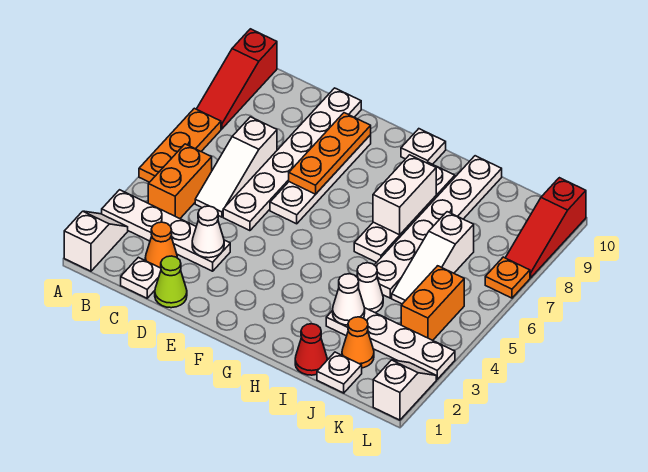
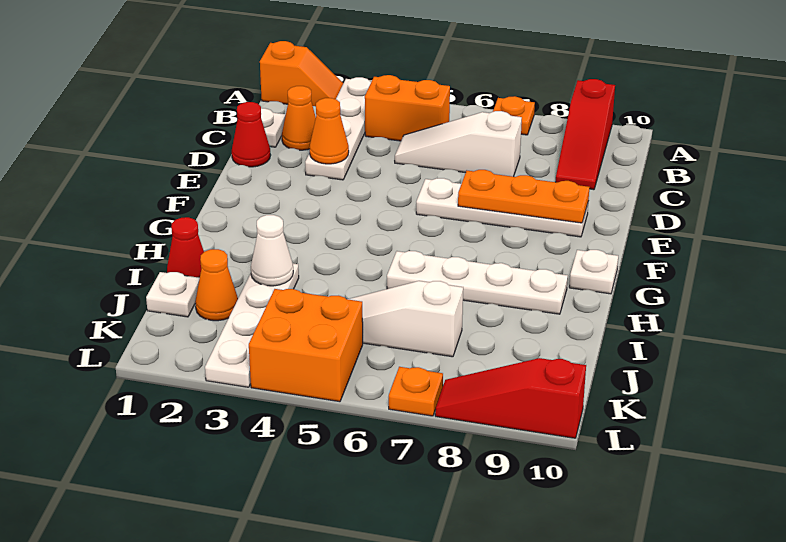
white slope A1:A2 level 1 top 1 -> orange slope A1:A2 level 1 top 1
orange plate A5:A7 level 1 -> orange plate A7 level 1
red slope A8:A10 level 1 top 10 -> red slope A9:C9 level 1 top A
lime cone D1 level 1 -> red cone D1 level 1
white cone D3 level 2 -> orange cone D3 level 2
white plate D5:D10 level 1 -> none
white brick H7:H8 level 2 -> none
white cone I4 level 1 -> none
white plate I5:I10 level 1 -> none
orange brick K4:K5 level 1 -> orange brick K4:L5 level 1
white slope L1:L2 level 1 top 1 -> none

